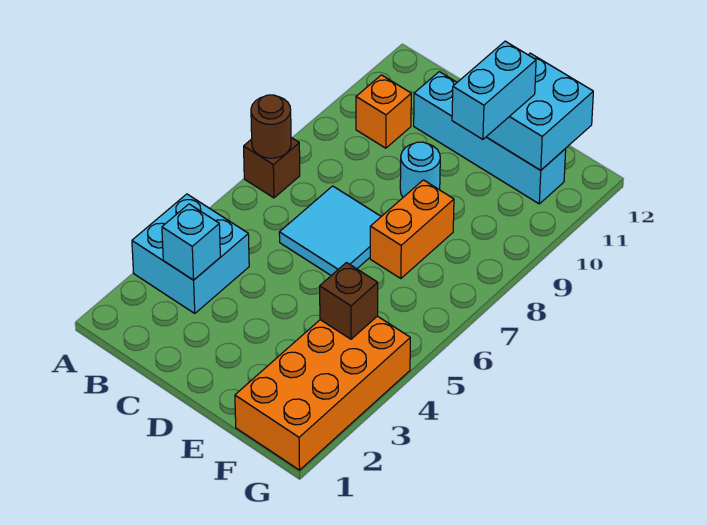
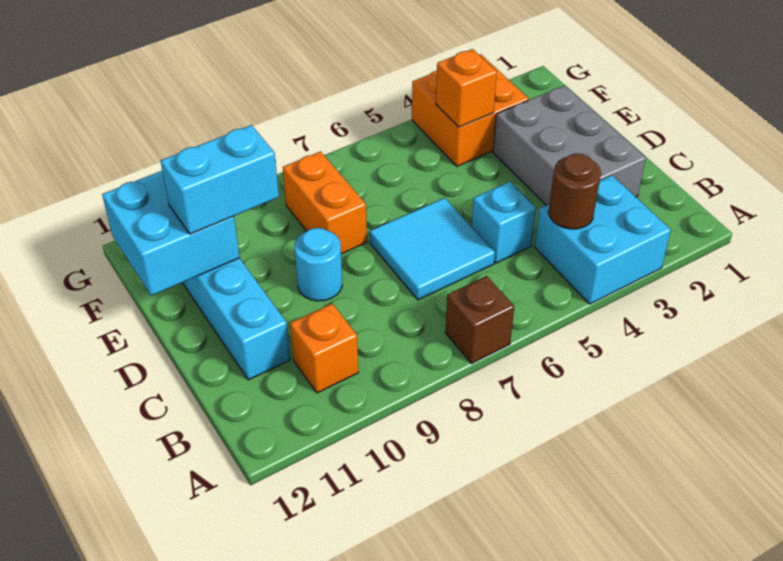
brown round brick A7 level 2 -> brown round brick B4 level 2
cyan brick B3 level 2 -> cyan brick C5 level 1
none -> grey brick C2:E3 level 1
orange brick E7:E8 level 1 -> orange brick E8:F8 level 1
orange brick F1:G4 level 1 -> orange brick F3:G4 level 1
brown brick F4 level 2 -> orange brick F4 level 2

